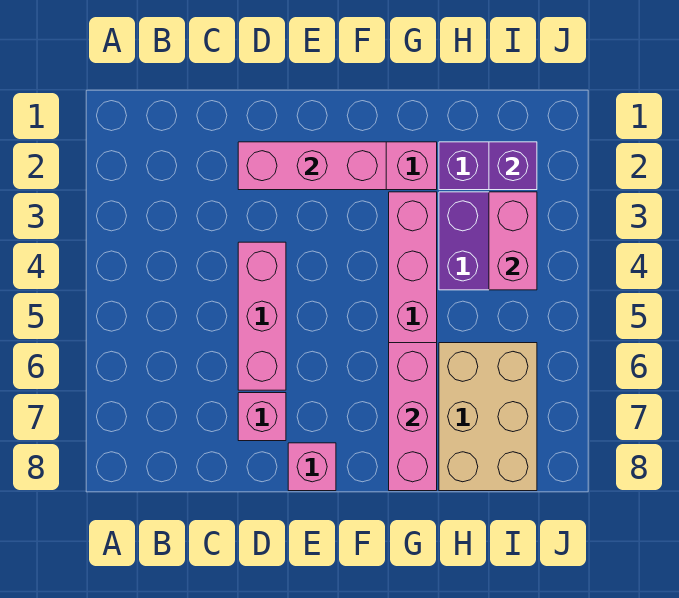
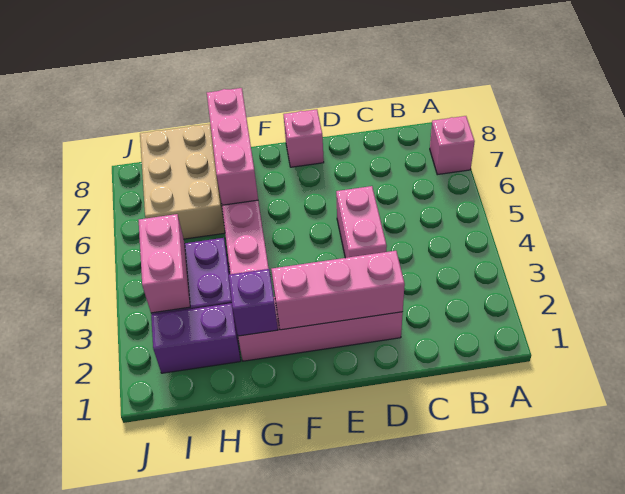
pink brick D4:D6 level 1 -> pink brick D4:D5 level 1
pink brick D7 level 1 -> pink brick A7 level 1
purple brick I2 level 2 -> purple brick G2 level 2

